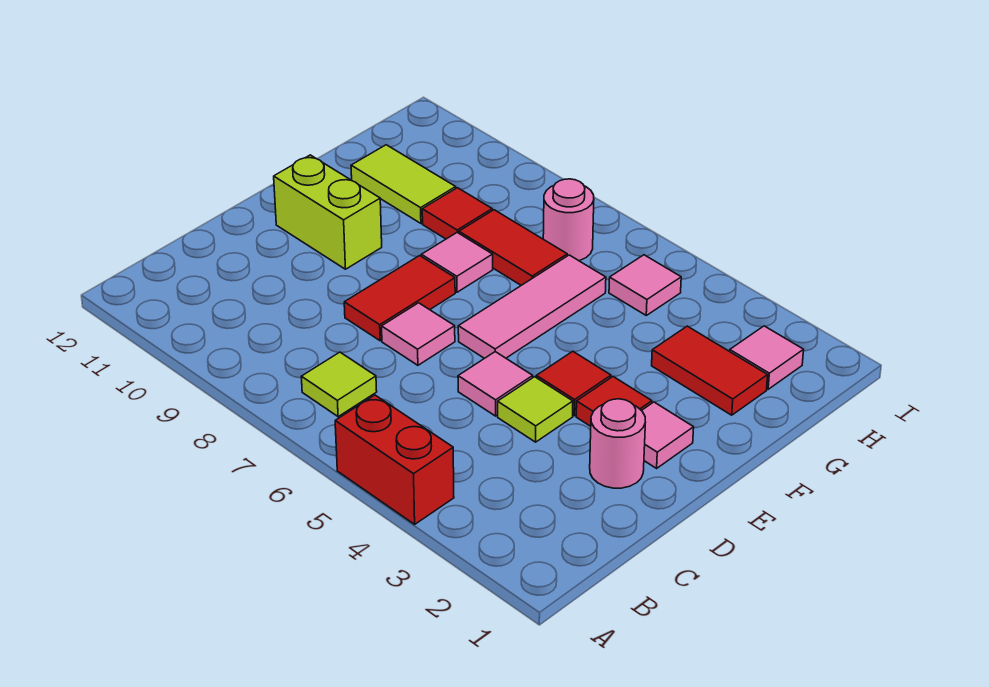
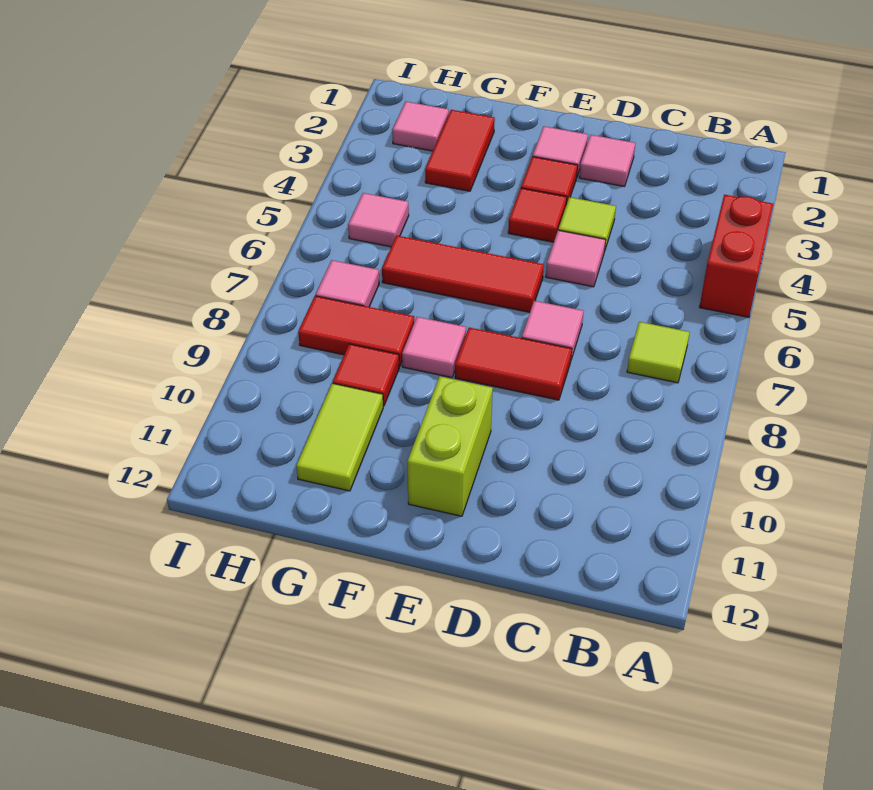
pink round brick D2 level 1 -> pink tile D2 level 1
pink tile E6:G6 level 1 -> red tile E6:G6 level 1
red tile G7:G8 level 1 -> red tile G8:H8 level 1
pink round brick H7 level 1 -> pink tile H7 level 1

